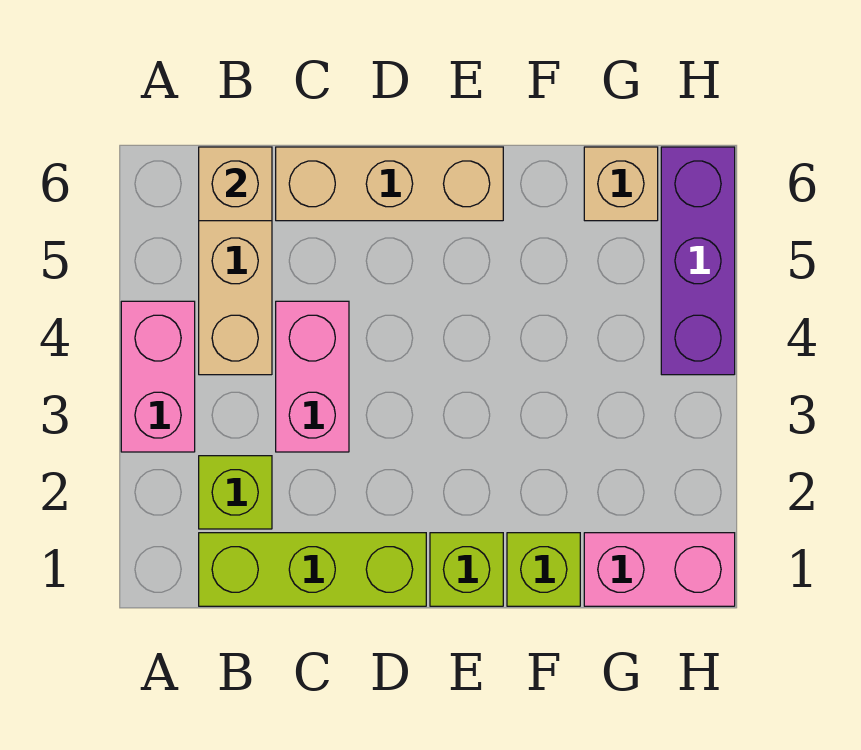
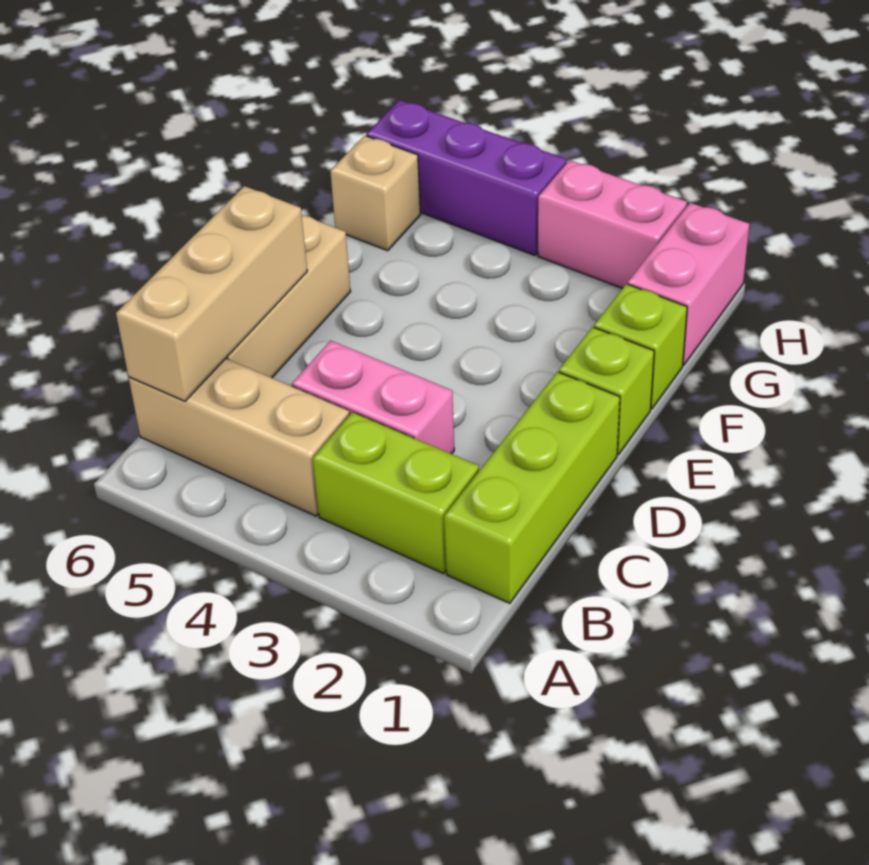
pink brick A3:A4 level 1 -> pink brick H2:H3 level 1
lime brick B2 level 1 -> lime brick B2:B3 level 1
tan brick B6 level 2 -> tan brick B6:D6 level 2

